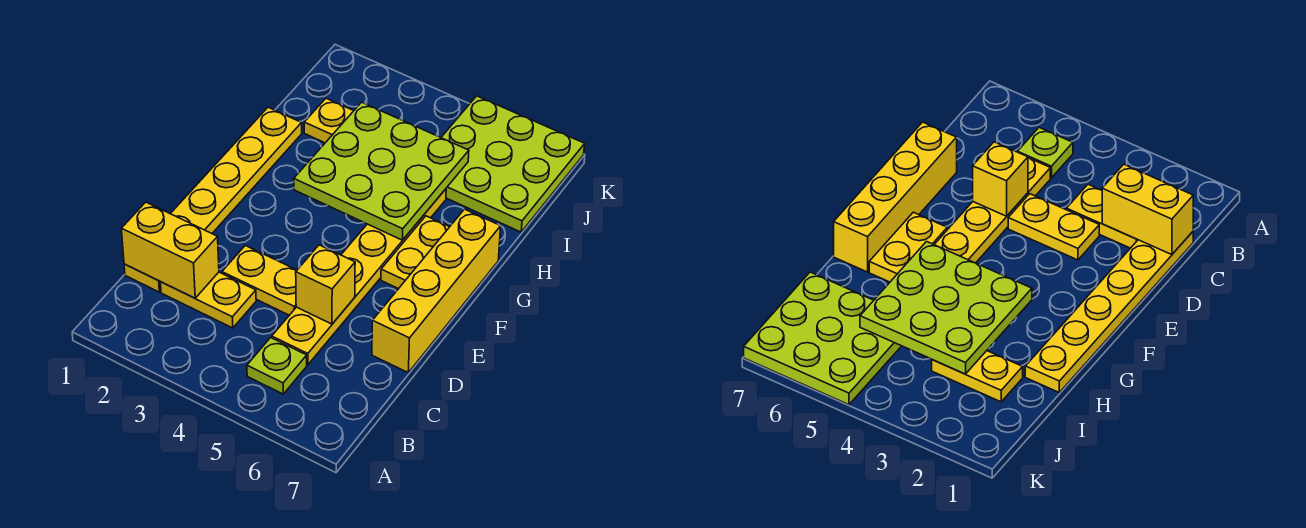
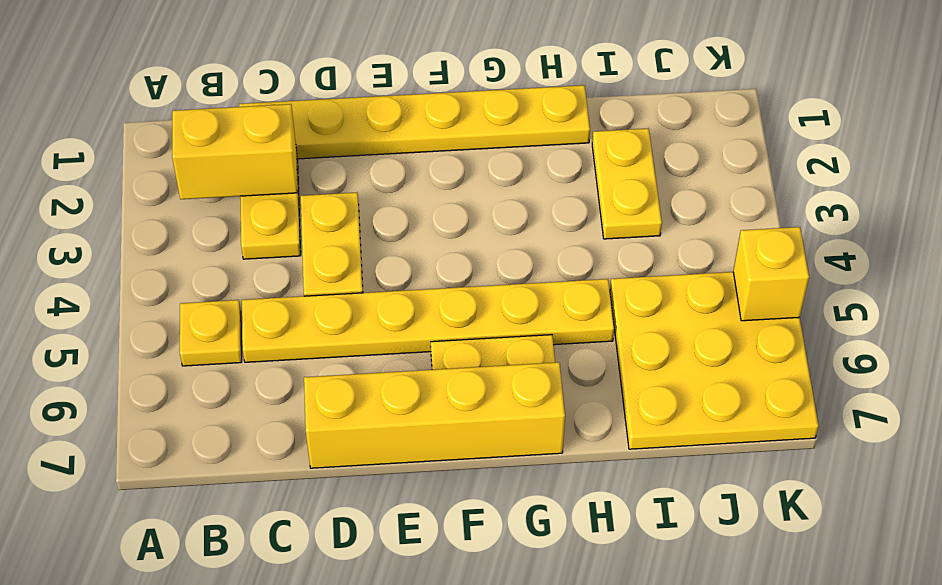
lime plate B5 level 1 -> yellow plate B5 level 1
yellow brick C1:C2 level 2 -> yellow brick B2:C2 level 2
yellow brick D5 level 2 -> yellow brick K5 level 2
lime plate G3:I5 level 2 -> none
lime plate I5:K7 level 1 -> yellow plate I5:K7 level 1

